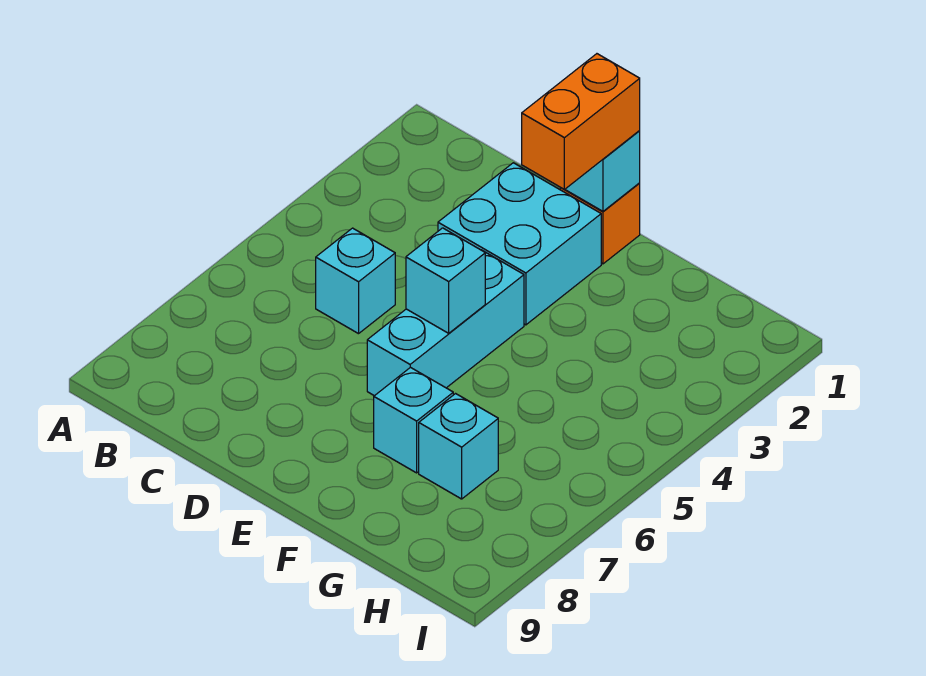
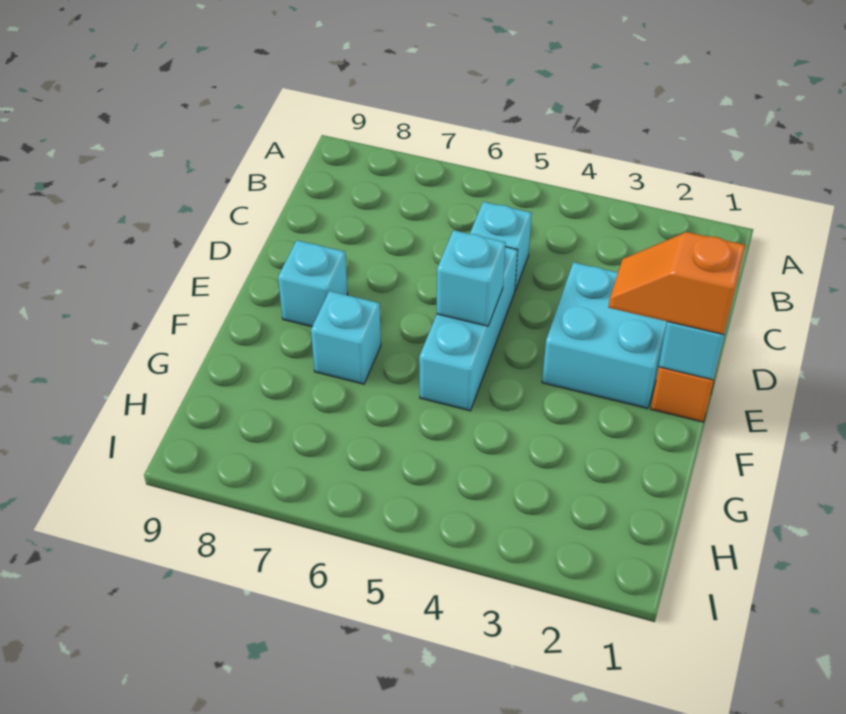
orange brick E1:E2 level 3 -> orange slope E1:E2 level 3 top 1
cyan brick E4:E6 level 1 -> cyan brick D5:F5 level 1
cyan brick G7 level 1 -> cyan brick E8 level 1

